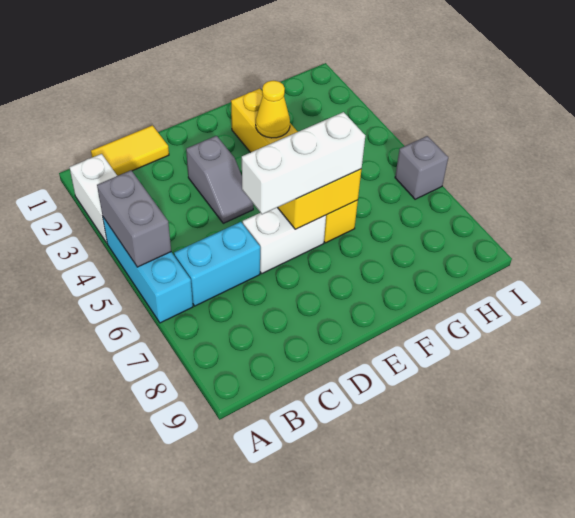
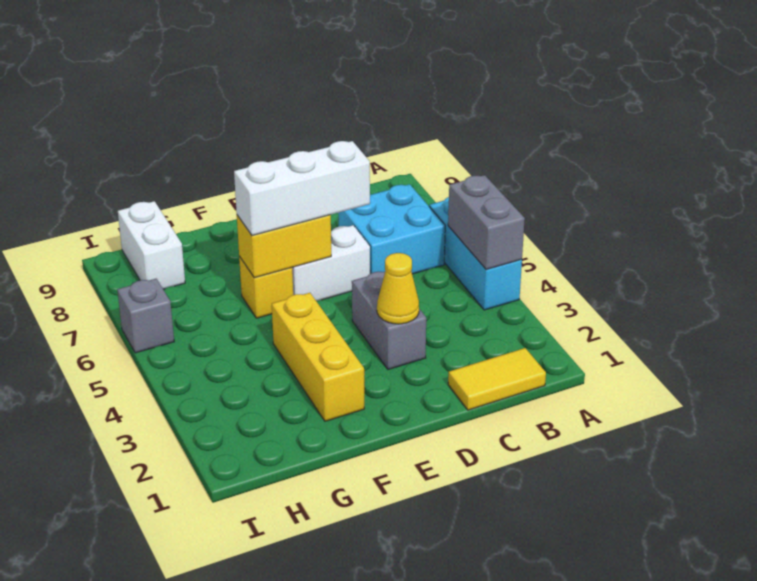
white brick A2:A3 level 1 -> white brick H8:H9 level 1
cyan brick B6:C6 level 1 -> cyan brick B6:C7 level 1
grey slope D3:D4 level 1 top 3 -> grey brick D3:D4 level 1
yellow cone F3 level 2 -> yellow cone D3 level 2

